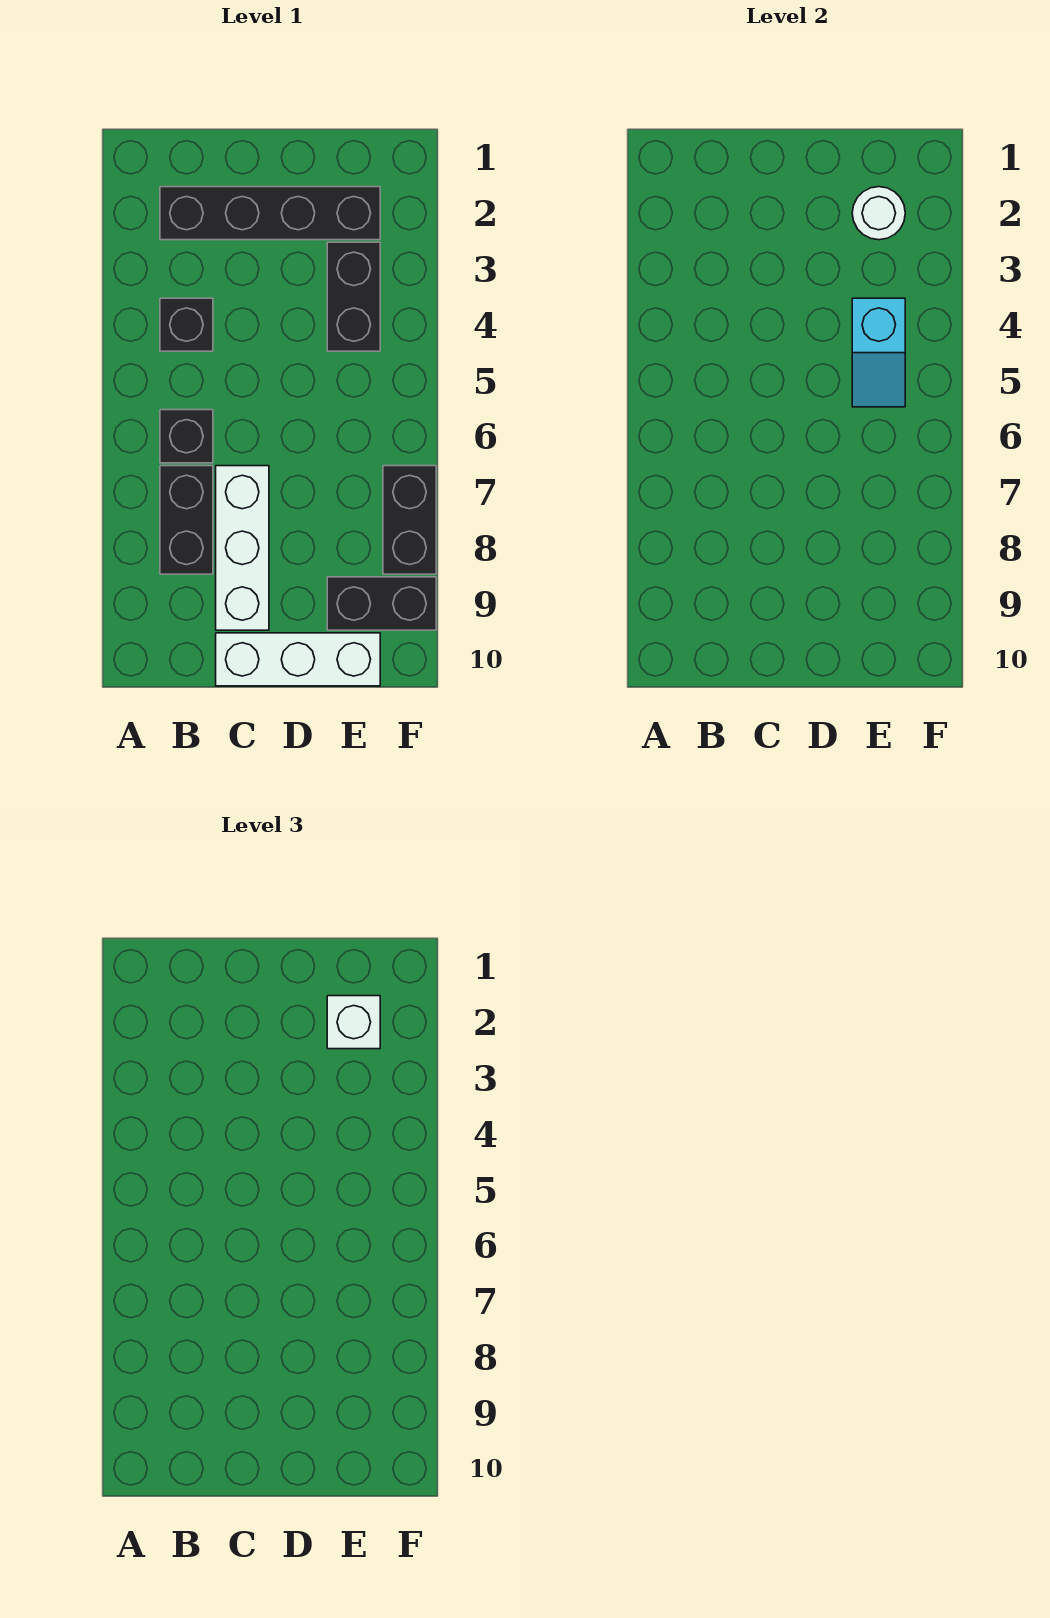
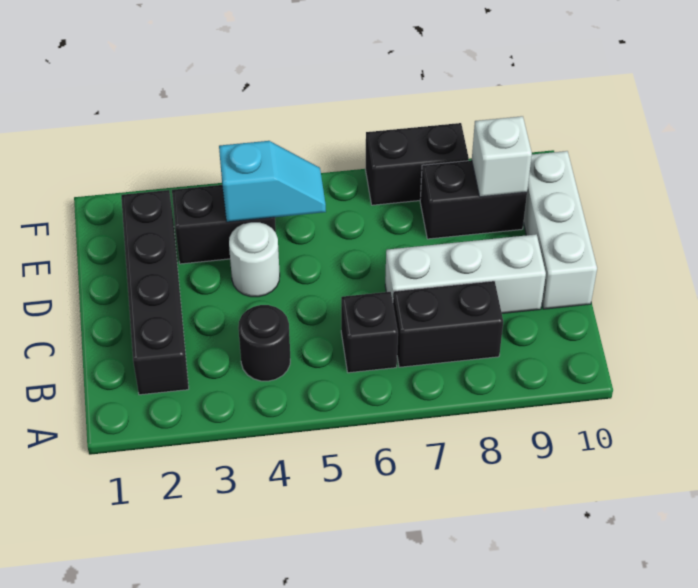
black brick B4 level 1 -> black round brick B4 level 1
white round brick E2 level 2 -> white round brick D4 level 1
white brick E2 level 3 -> white brick E9 level 2
black brick E9:F9 level 1 -> black brick E8:E9 level 1

